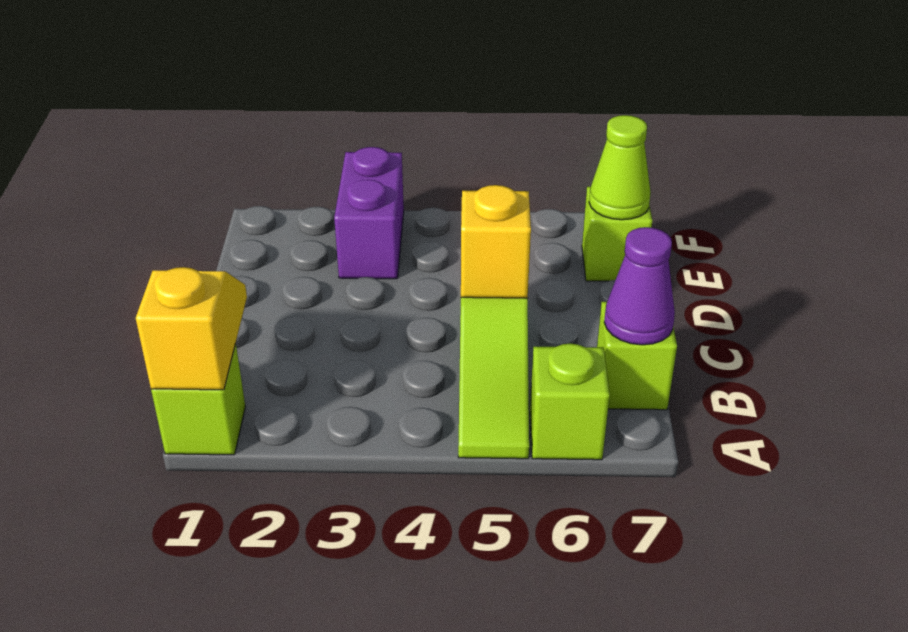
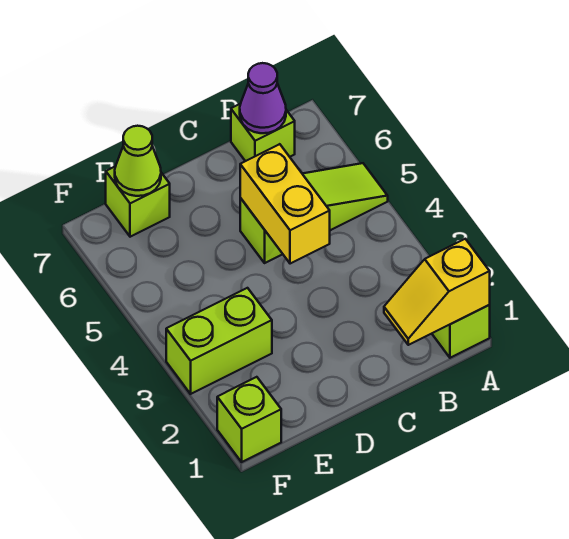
lime brick A6 level 1 -> lime brick F1 level 1
yellow brick C5 level 2 -> yellow brick C4:C5 level 2
purple brick E3:F3 level 1 -> lime brick E3:F3 level 1

